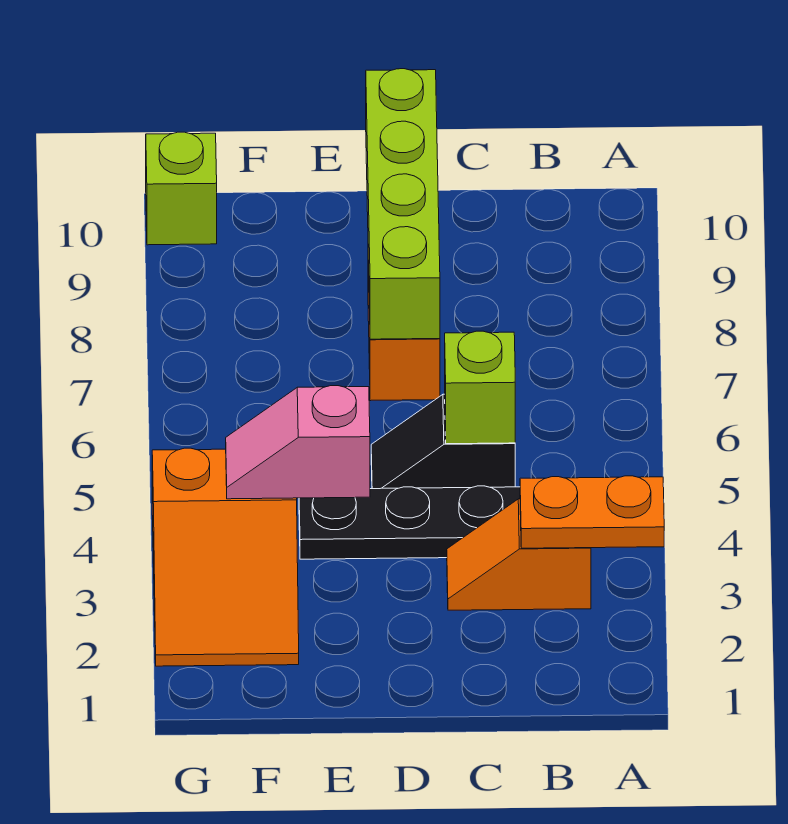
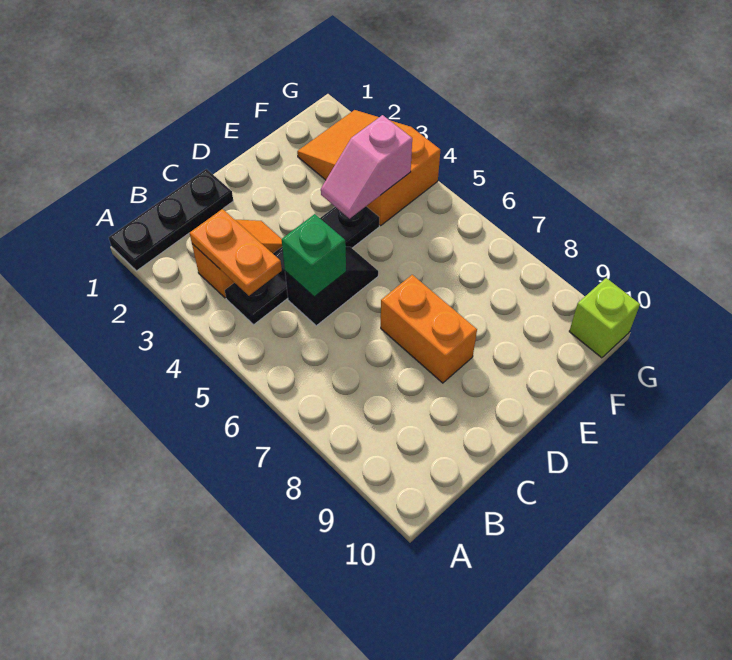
none -> black plate A1:C1 level 1
orange plate A3:B3 level 2 -> orange plate B3:B4 level 2
lime brick C5 level 2 -> green brick C5 level 2
lime brick D7:D10 level 2 -> none
pink slope E4:F4 level 2 top E -> pink slope E4:F4 level 2 top F

